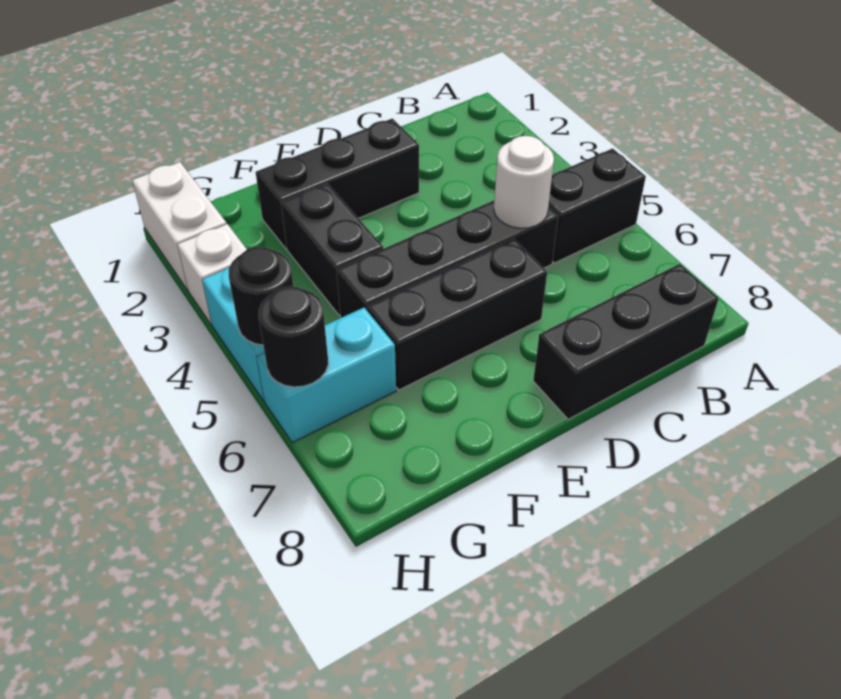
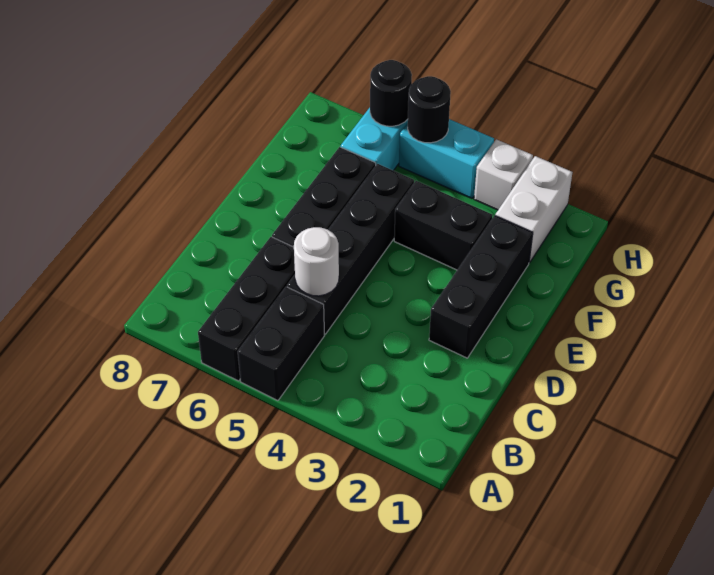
black brick B8:D8 level 1 -> black brick A6:C6 level 1
white brick H1:H2 level 1 -> white brick G2:H2 level 1

